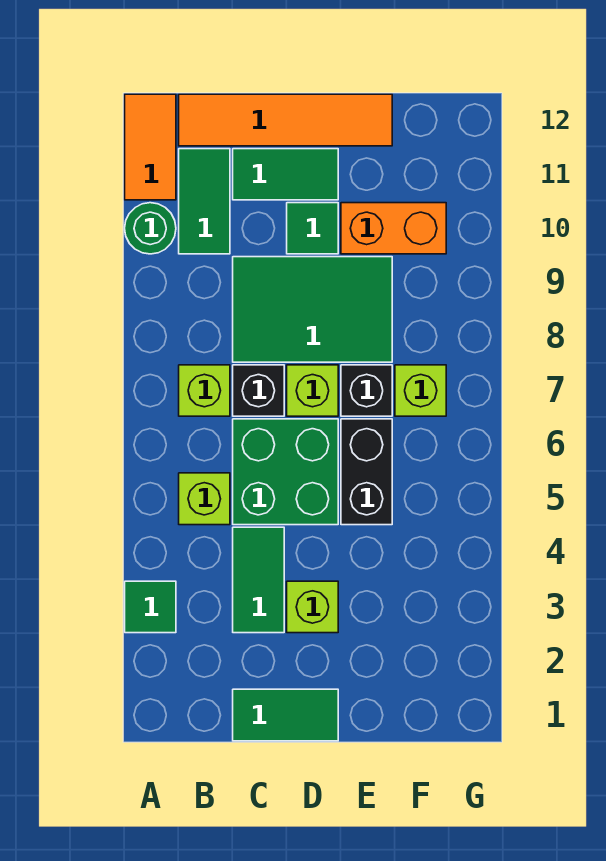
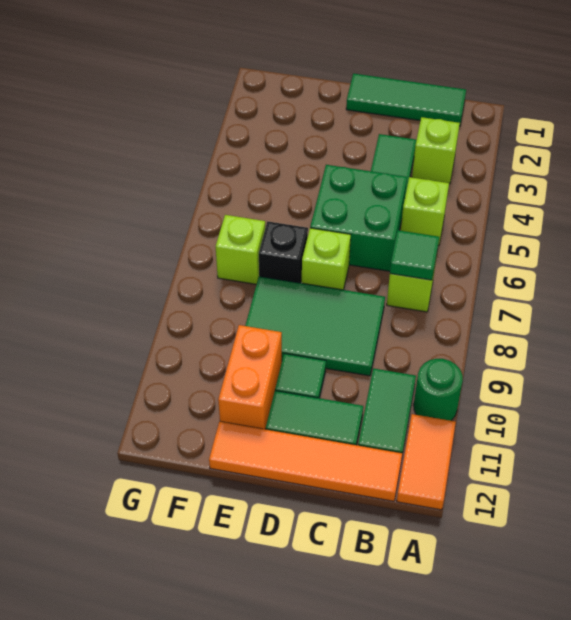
green tile A3 level 1 -> green tile B7 level 2
green tile C1:D1 level 1 -> green tile B1:D1 level 1
black brick C7 level 1 -> none
lime brick D3 level 1 -> lime brick B3 level 1
black brick E5:E6 level 1 -> none
orange brick E10:F10 level 1 -> orange brick E10:E11 level 1

